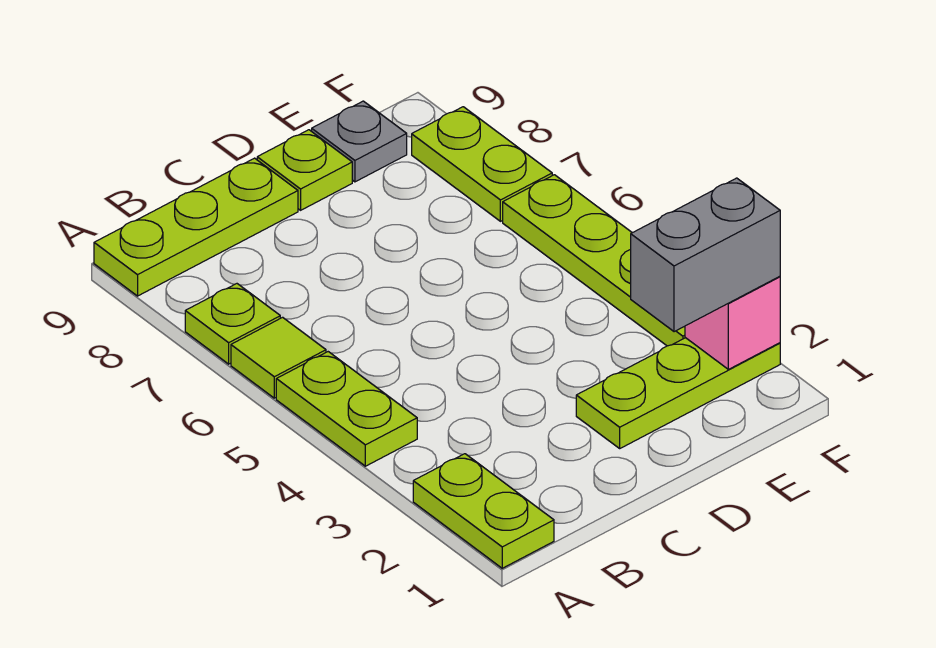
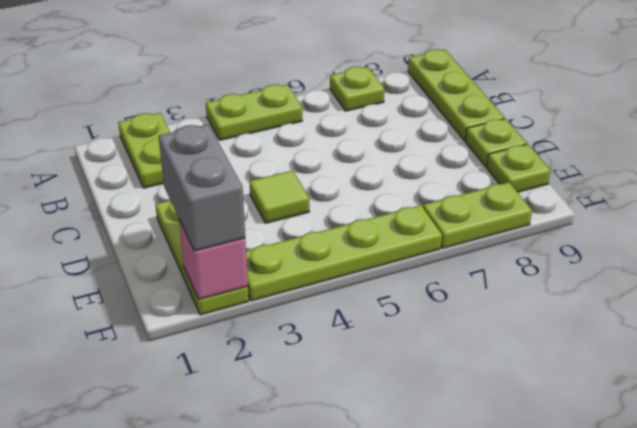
lime plate A1:A2 level 1 -> lime plate A2:B2 level 1
lime tile A6 level 1 -> lime tile D4 level 1
grey plate E9 level 1 -> lime plate E9 level 1

